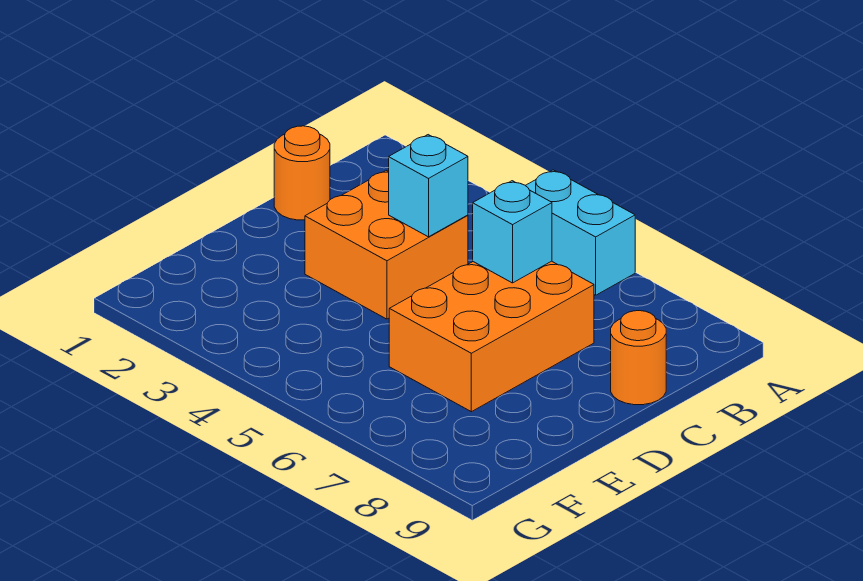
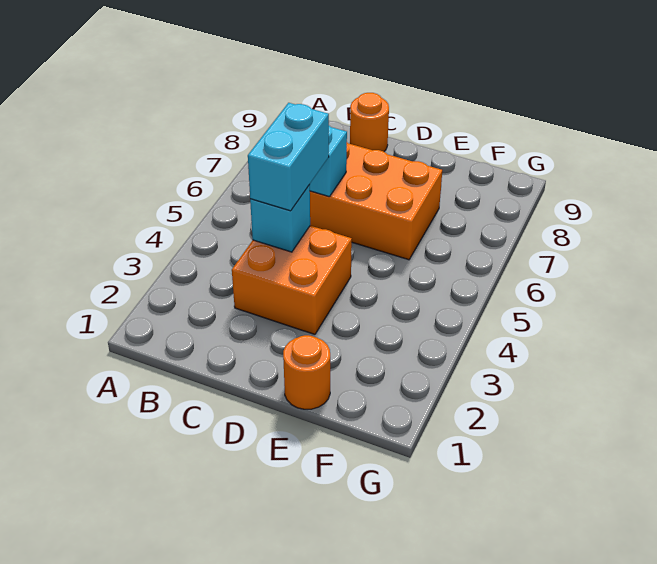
cyan brick A5:A6 level 1 -> cyan brick C4:C5 level 3
orange round brick C1 level 1 -> orange round brick E1 level 1

